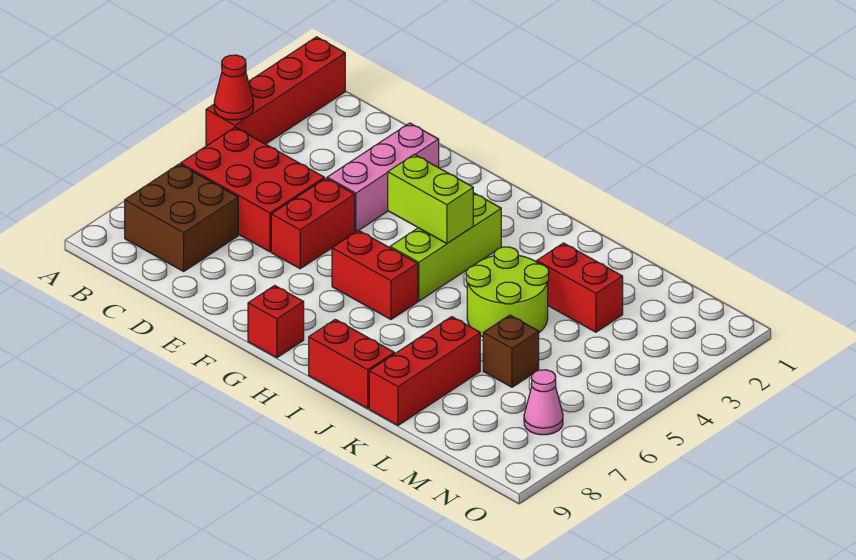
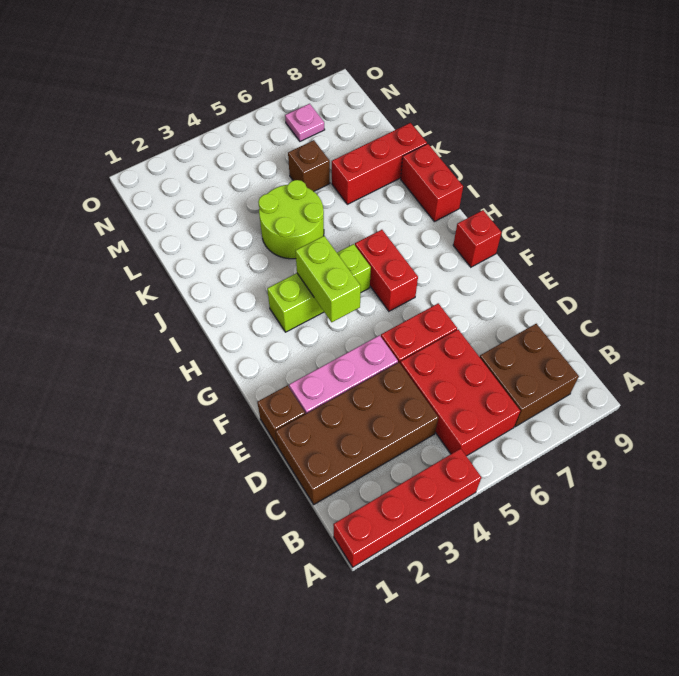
red cone A4 level 2 -> none
none -> brown brick C1:D4 level 1
none -> brown brick E1 level 1
red brick K3:L3 level 1 -> none
pink cone N7 level 1 -> pink plate N7 level 1

